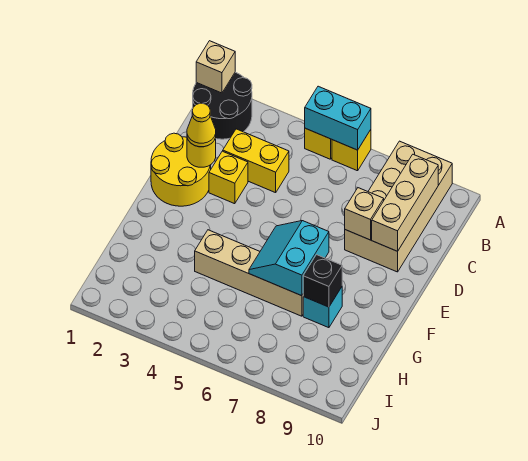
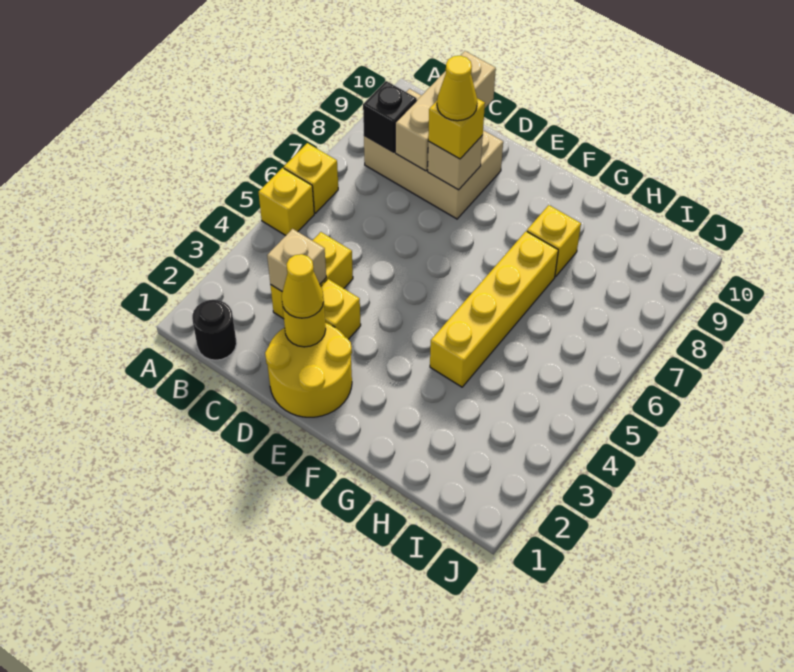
black round brick A1:B2 level 1 -> black round brick B1 level 1
tan brick A1 level 2 -> tan brick C3 level 2
cyan brick A5:A6 level 2 -> none
tan brick A8:D9 level 1 -> tan brick B8:D9 level 1
tan brick B9:D9 level 2 -> tan brick C8:C10 level 2
none -> yellow brick D8 level 3
none -> yellow cone D8 level 4
cyan slope F6:G7 level 2 top 7 -> none
tan brick G4:G7 level 1 -> yellow brick G4:G7 level 1
cyan brick G8 level 1 -> yellow brick G8 level 1
black brick G8 level 2 -> black brick B8 level 2

